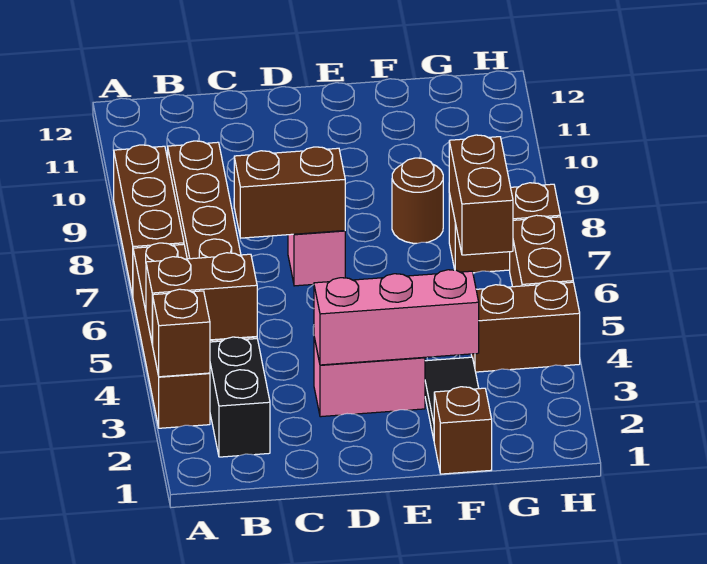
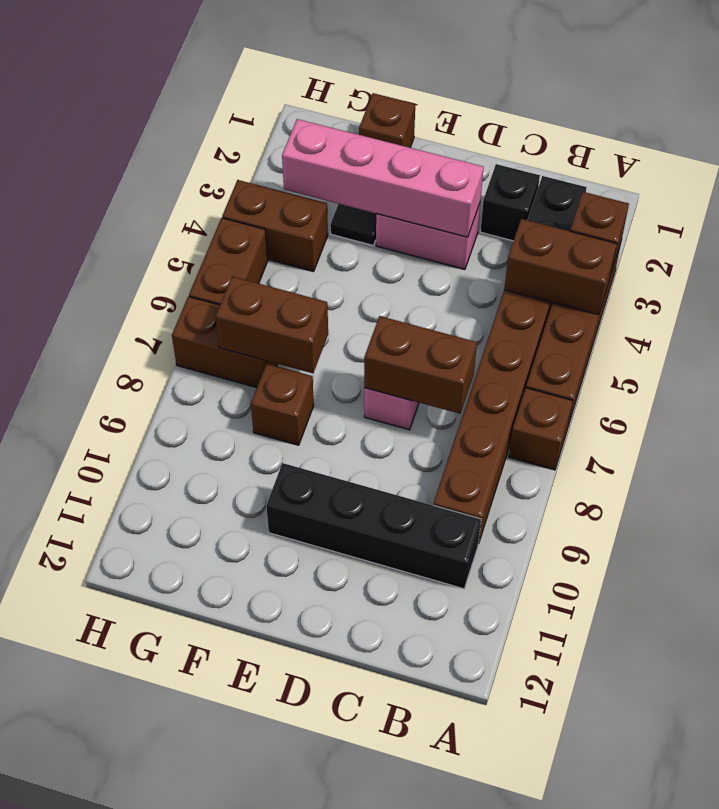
brown brick A7:A9 level 1 -> brown brick A7 level 1
none -> black brick B10:E10 level 1
none -> black brick C2 level 1
pink brick D3:F3 level 2 -> pink brick D3:G3 level 2
brown round brick F8 level 1 -> brown brick F8 level 1
brown brick G6:G7 level 2 -> brown brick F7:G7 level 2

